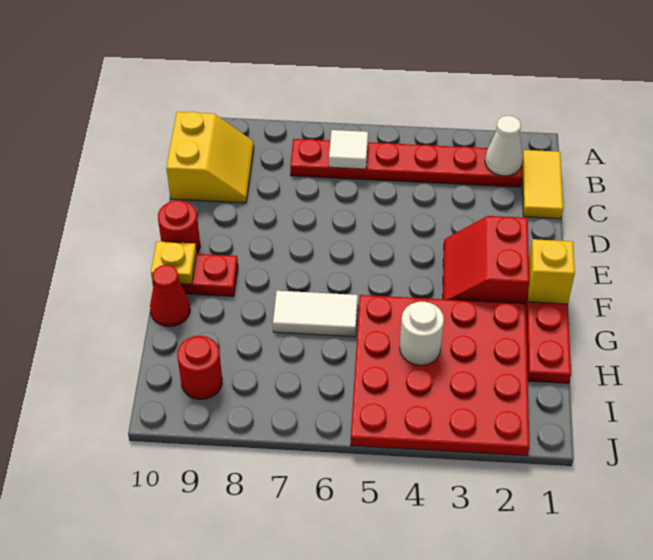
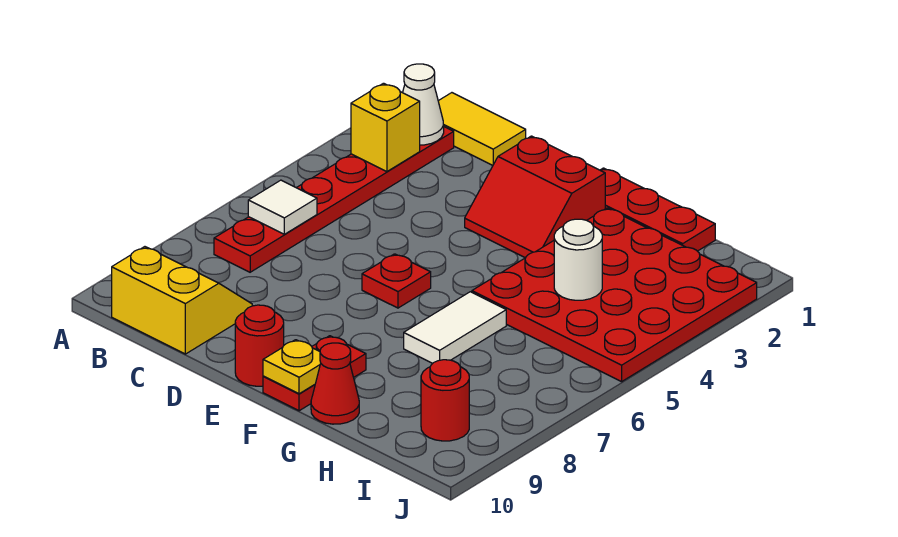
none -> red plate E6 level 1
yellow brick F1 level 2 -> yellow brick B3 level 2

